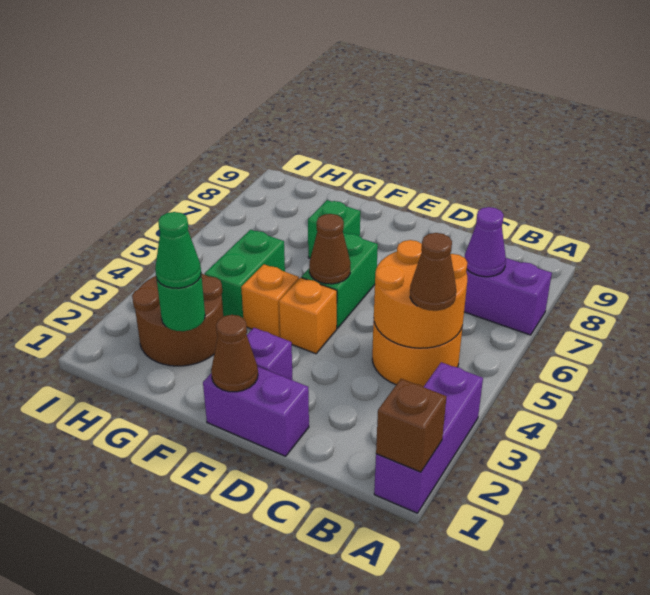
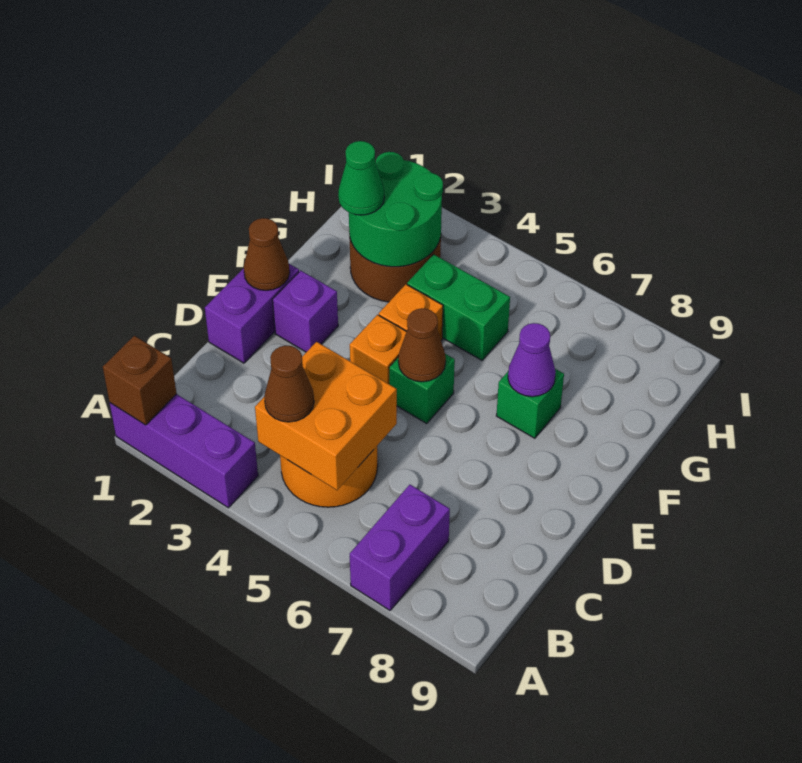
orange round brick B4:C5 level 2 -> orange brick B4:C5 level 2
purple cone B7 level 2 -> purple cone F7 level 2
green brick E5:E6 level 1 -> green brick E5 level 1
green round brick G2 level 2 -> green round brick G2:H3 level 2

